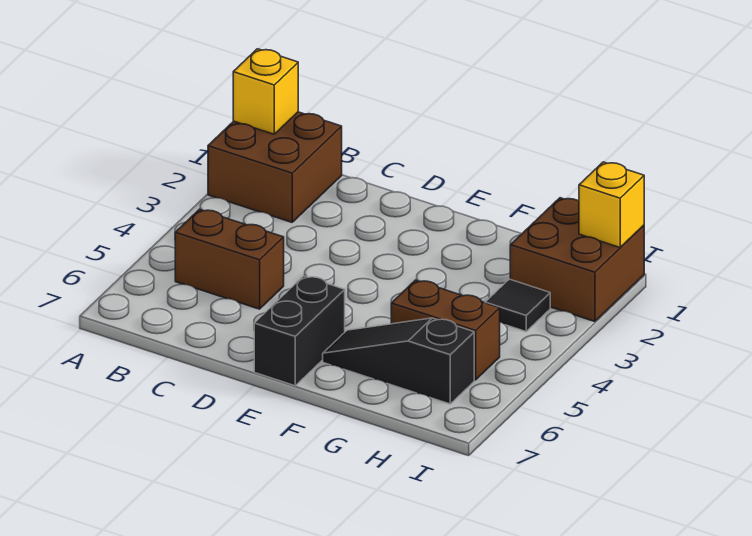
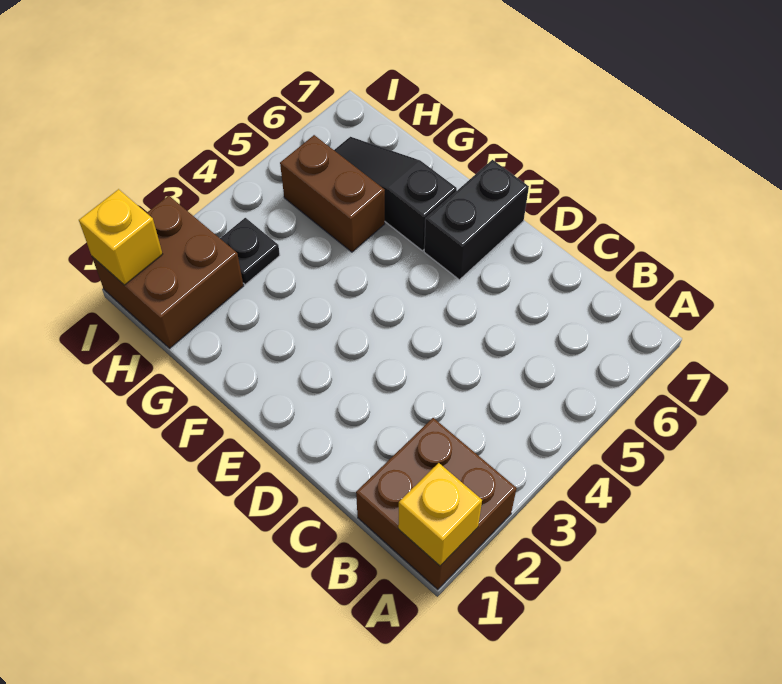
brown brick B5:C5 level 1 -> none
black slope F6:H6 level 1 top H -> black slope F6:H6 level 1 top F
black tile H3 level 1 -> black plate H3 level 1

